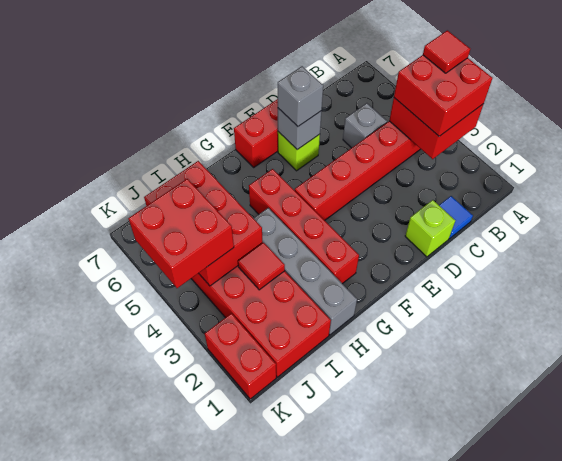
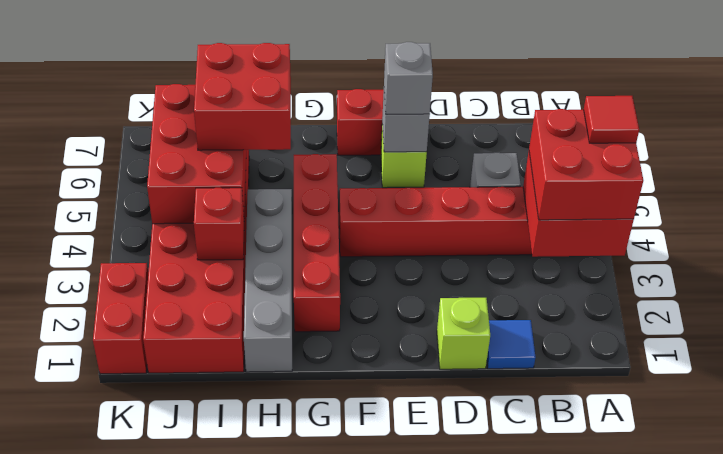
red tile I3 level 2 -> red brick I3 level 2
red brick J4:K5 level 3 -> red brick H5:I6 level 3

